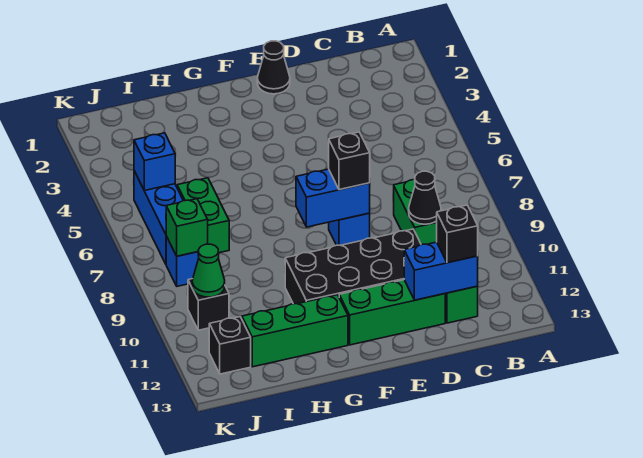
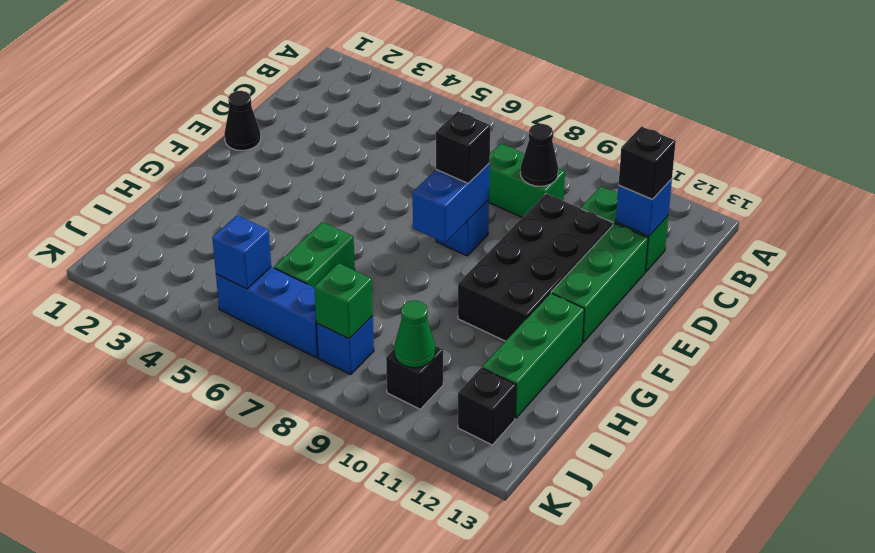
blue brick C12:D12 level 2 -> blue brick C12 level 2
green brick I6:I7 level 1 -> green brick H6:I6 level 1

